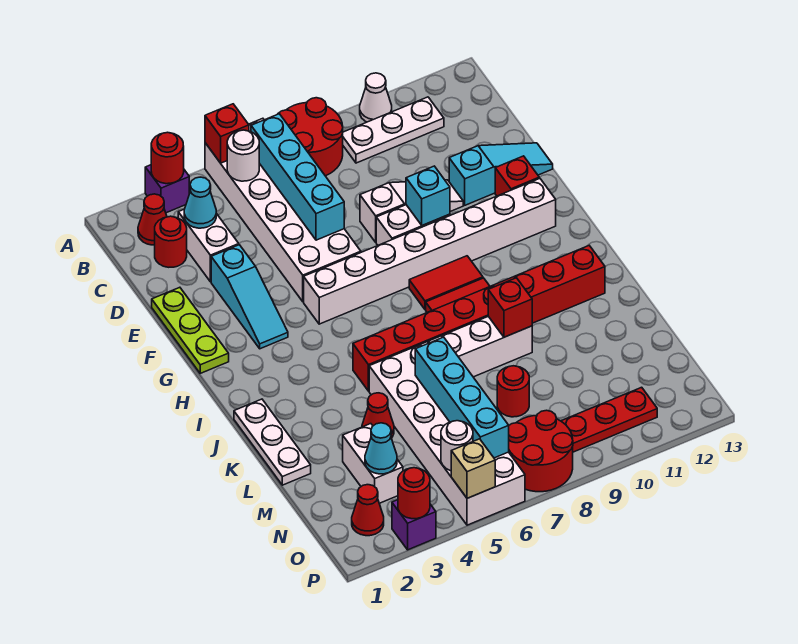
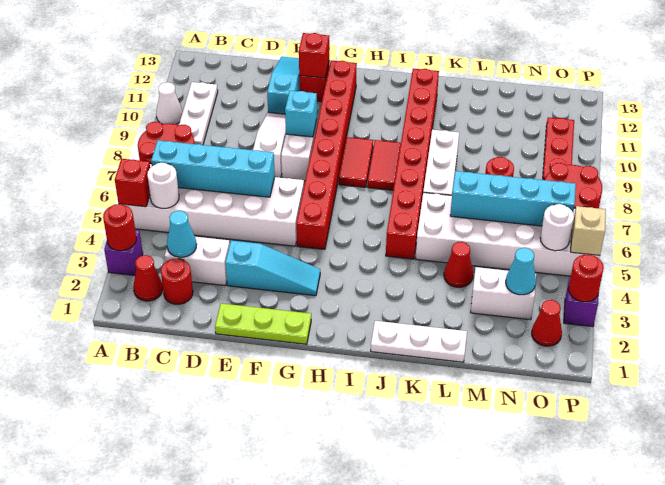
white brick G5:G12 level 1 -> red brick G5:G12 level 1
red brick K9 level 2 -> red brick F12 level 2

